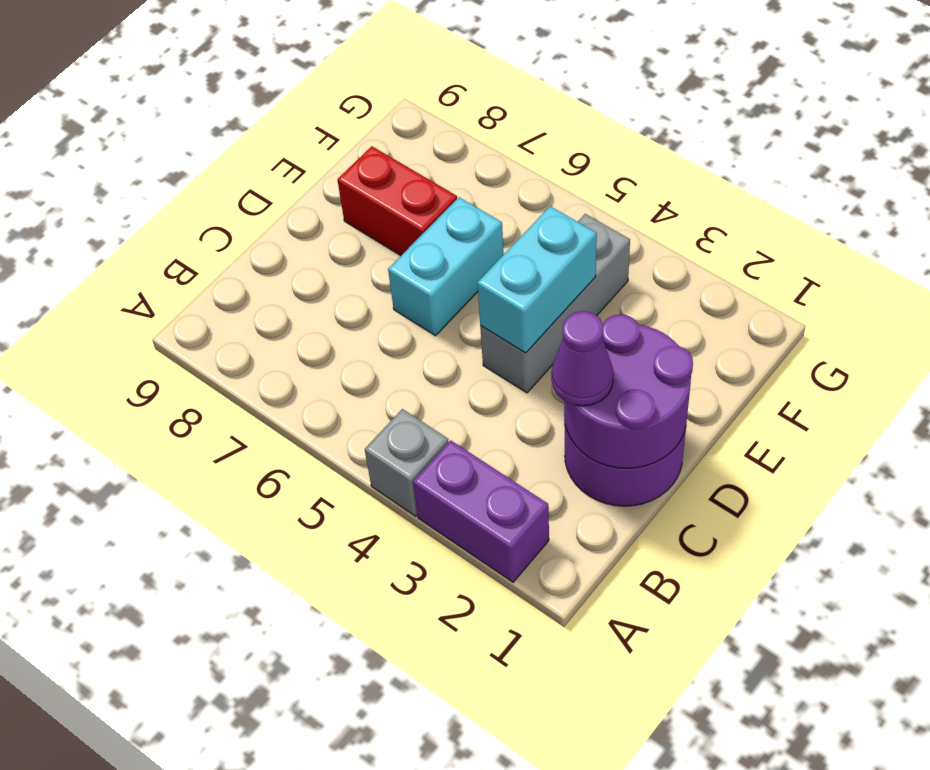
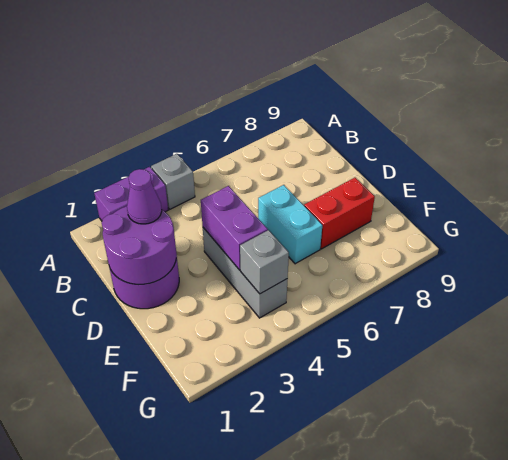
cyan brick D4:E4 level 2 -> purple brick D4:E4 level 2
none -> grey brick F4 level 2

